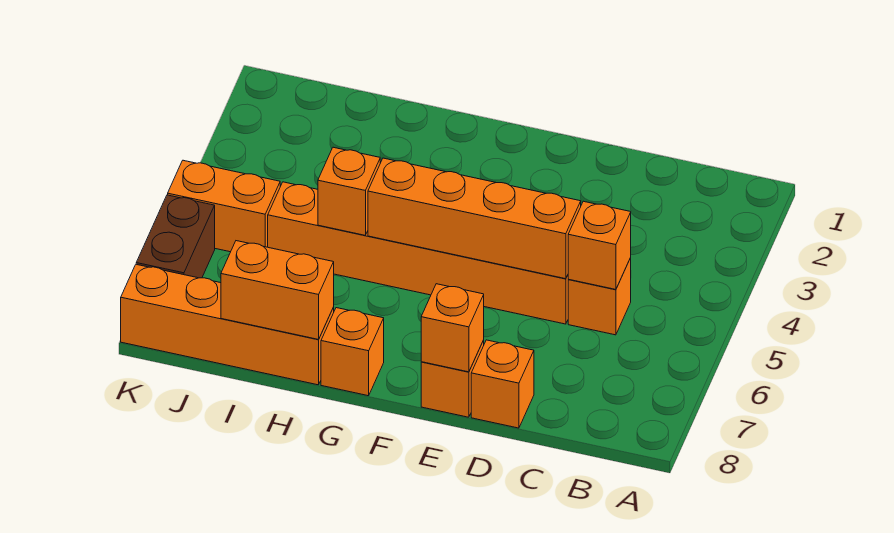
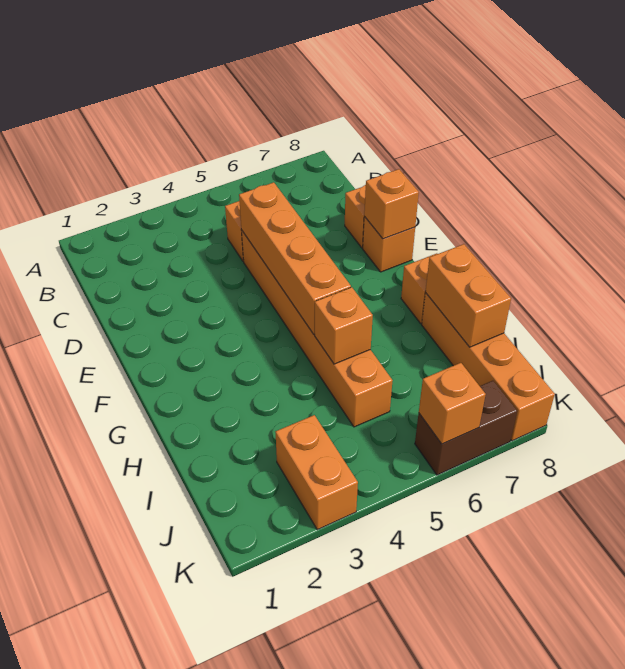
orange brick C5 level 2 -> orange brick K6 level 2
orange brick J5:K5 level 1 -> orange brick J3:K3 level 1

